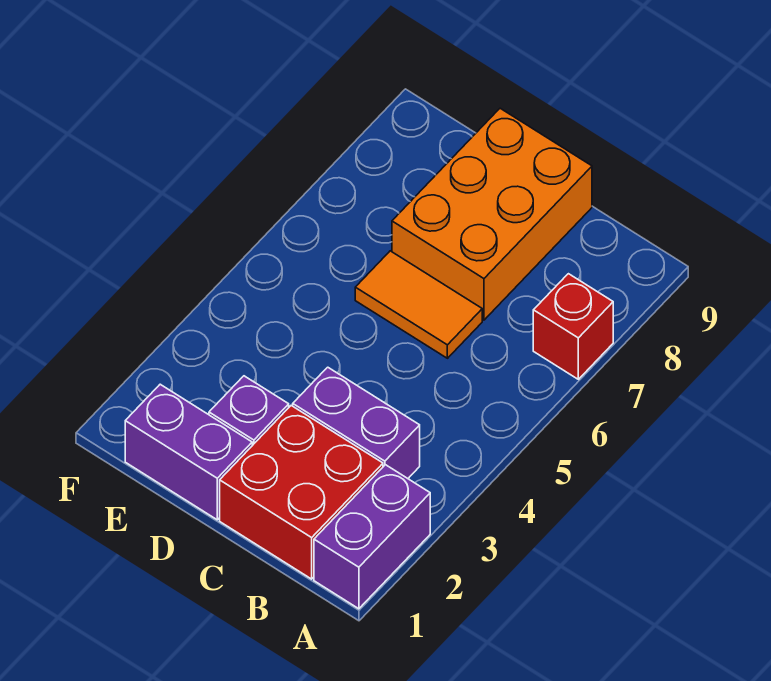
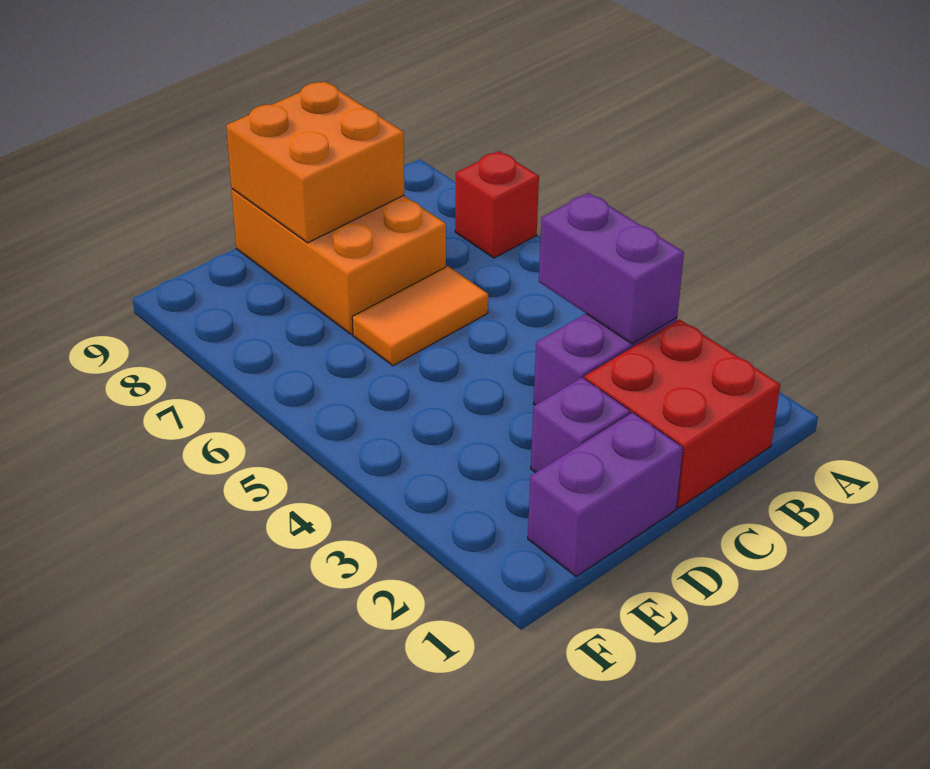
purple brick A1:A2 level 1 -> purple brick B3:B4 level 2
none -> orange brick C8:D9 level 2

